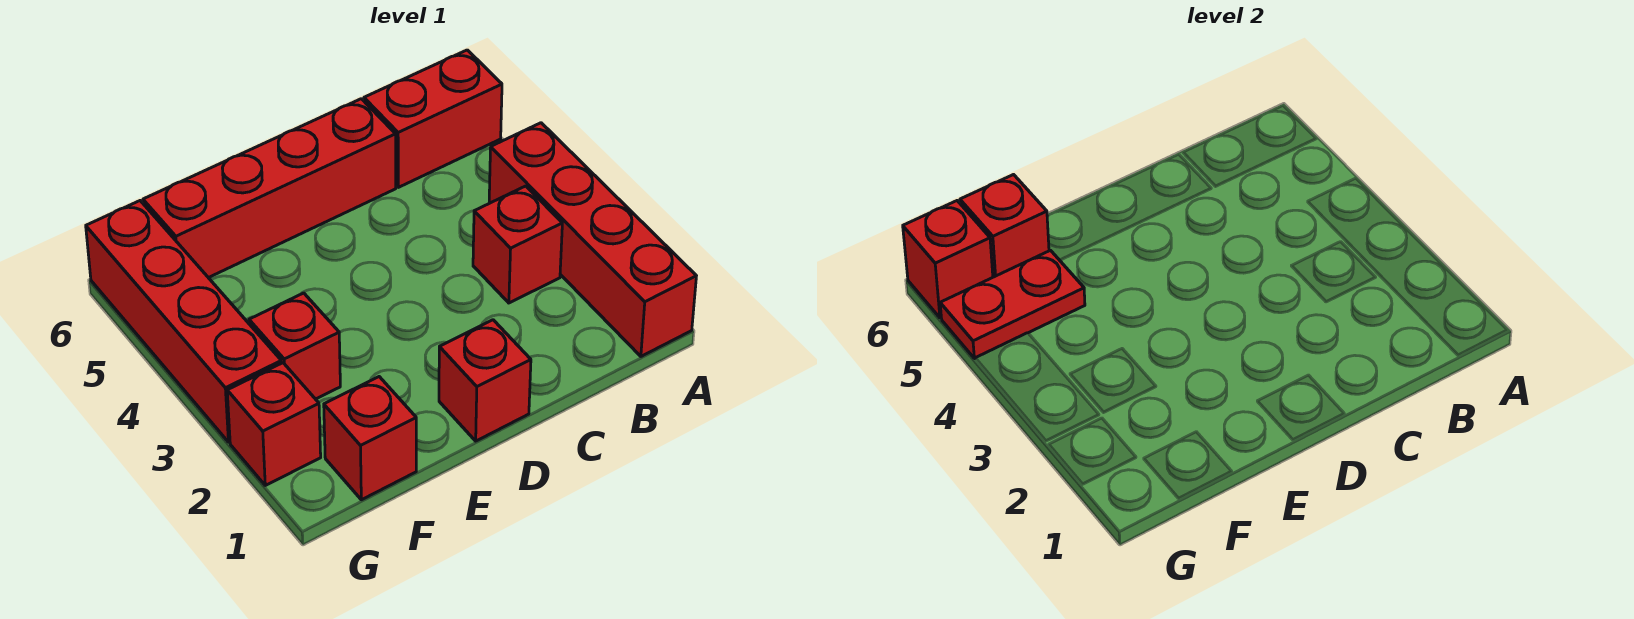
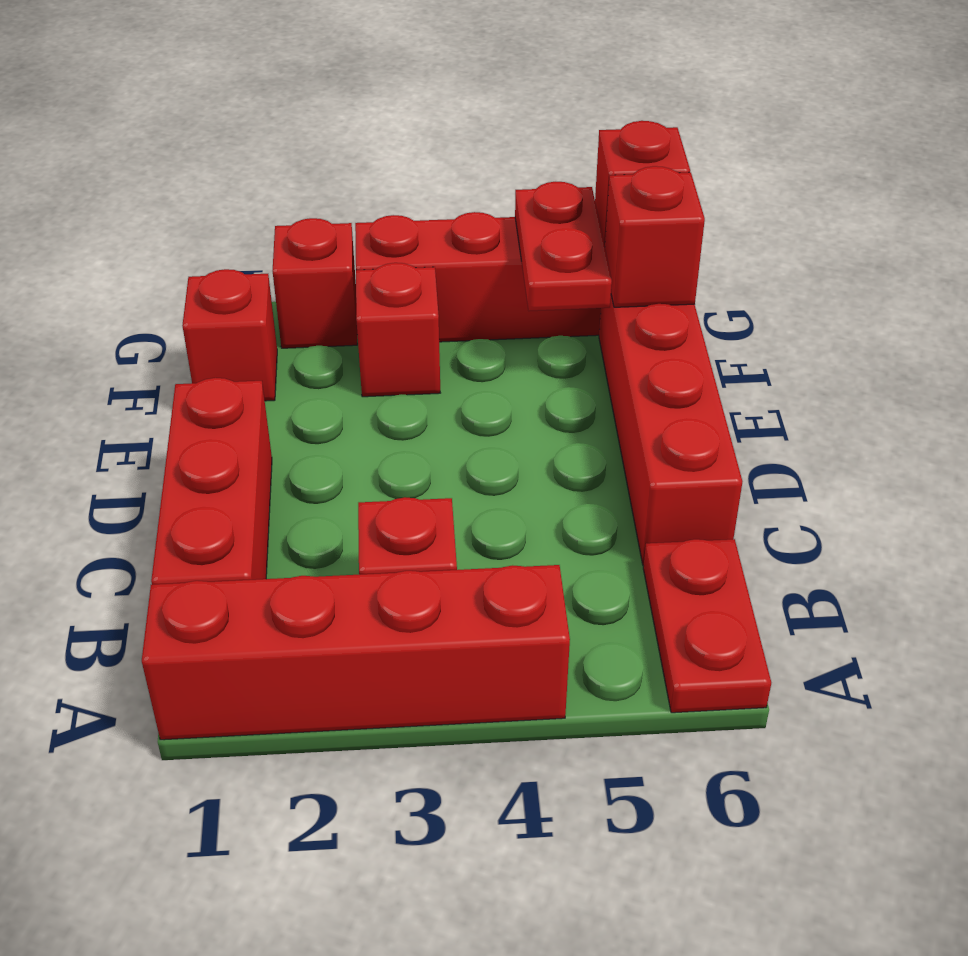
red brick A6:B6 level 1 -> red plate A6:B6 level 1
red brick D1 level 1 -> red brick B1:D1 level 1

